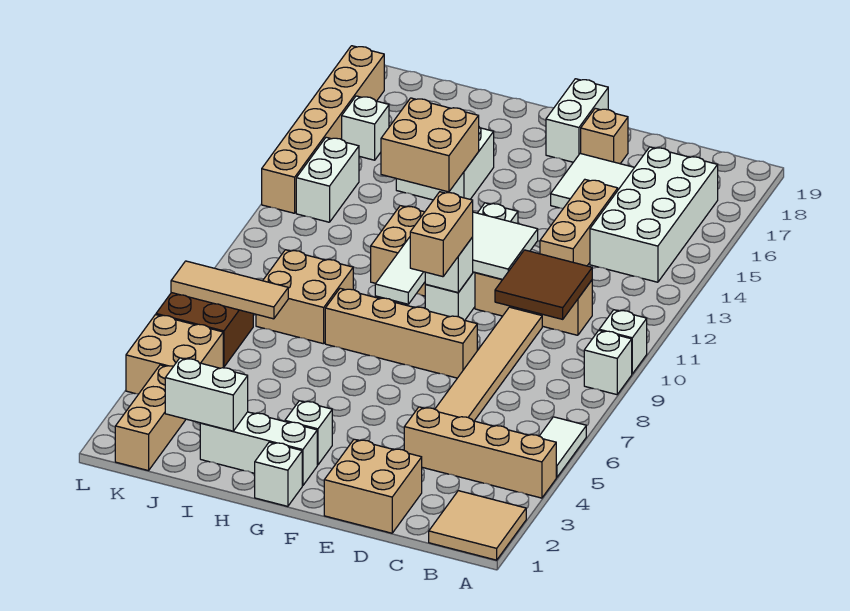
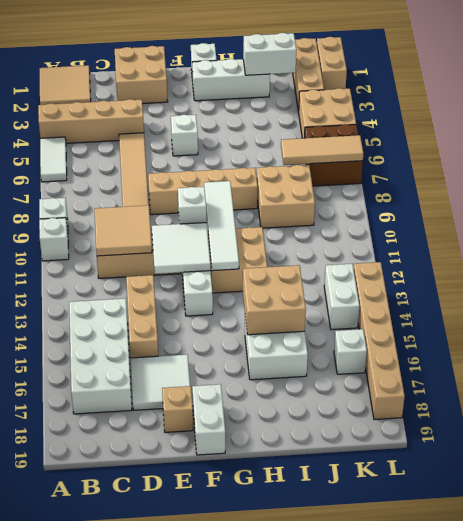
brown tile C10:D11 level 2 -> tan tile C10:D11 level 2
tan brick F9:F10 level 3 -> tan brick L1:L2 level 1
white brick G3 level 1 -> white brick F5 level 1

